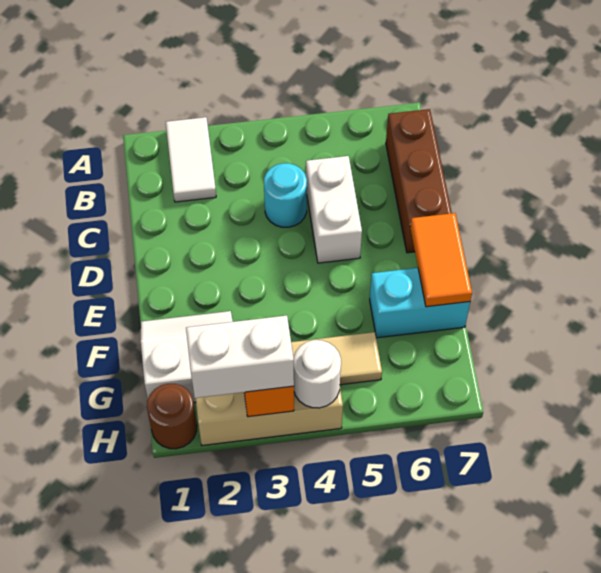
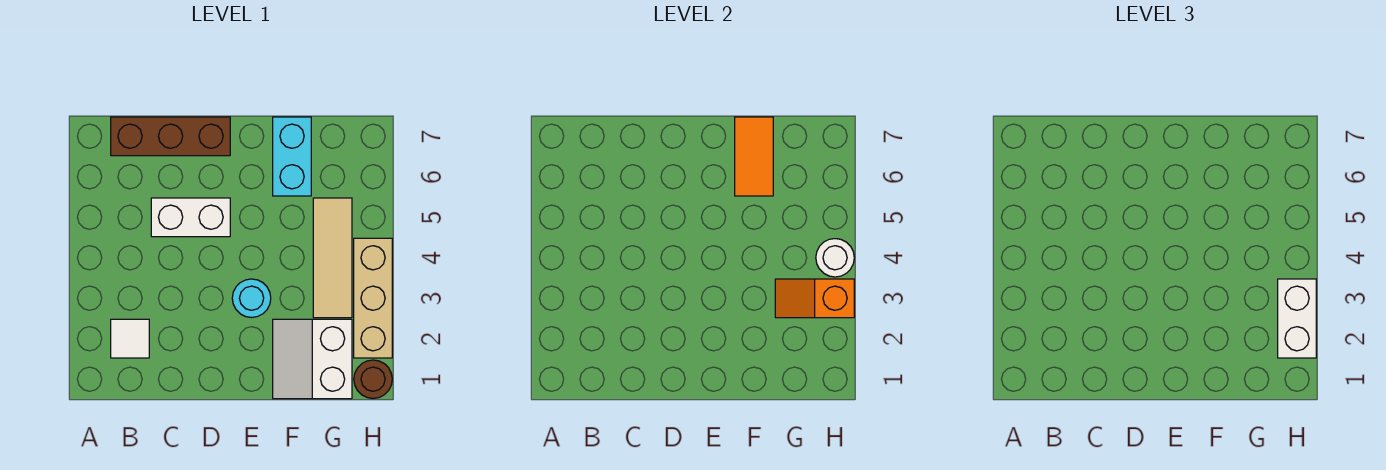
white tile A2:B2 level 1 -> white tile B2 level 1
cyan round brick C4 level 1 -> cyan round brick E3 level 1
orange tile E7:F7 level 2 -> orange tile F6:F7 level 2

